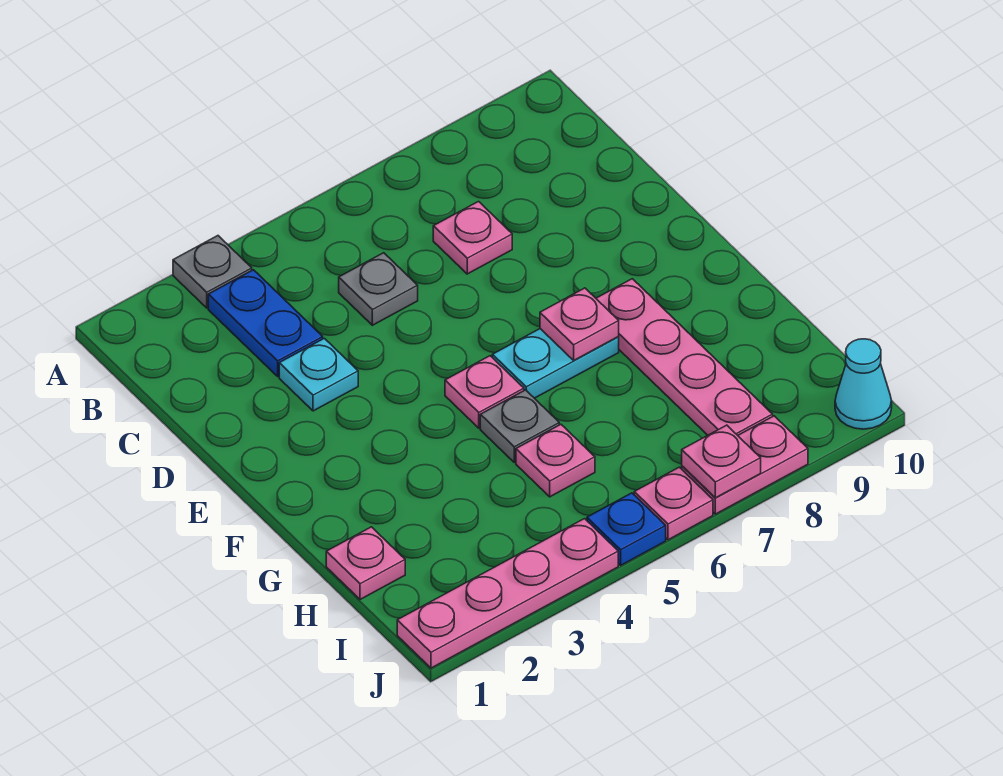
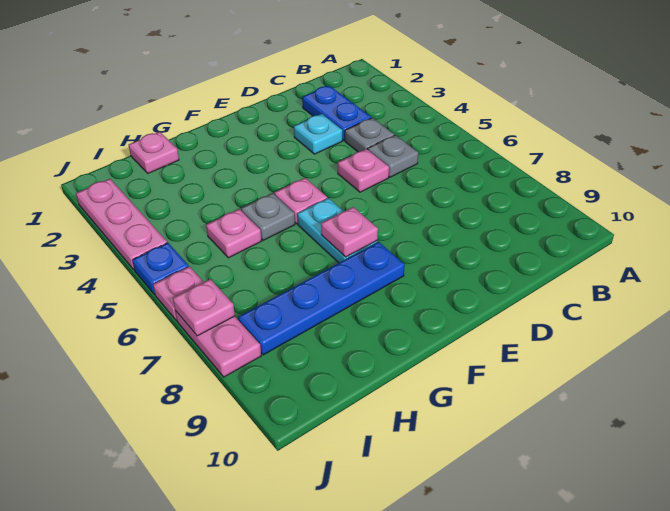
grey plate A3 level 1 -> grey plate C4 level 1
blue plate B3:C3 level 1 -> blue plate C2:C3 level 1
pink plate C7 level 1 -> pink plate D5 level 1
pink plate F8:I8 level 1 -> blue plate F8:I8 level 1
pink plate J1:J4 level 1 -> pink plate J2:J4 level 1
cyan cone J10 level 1 -> none

